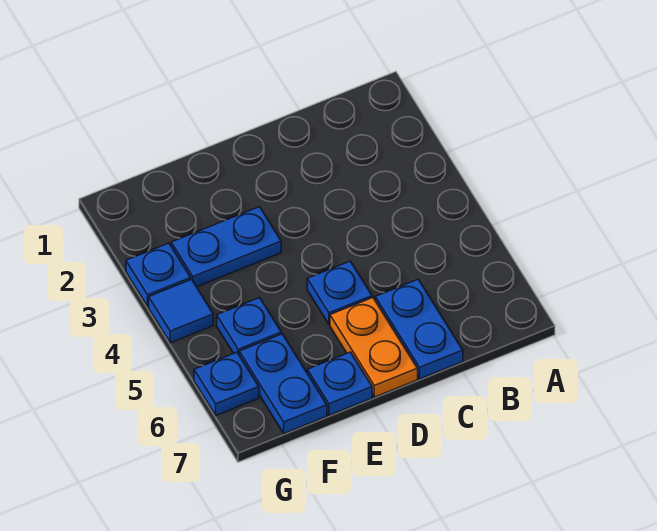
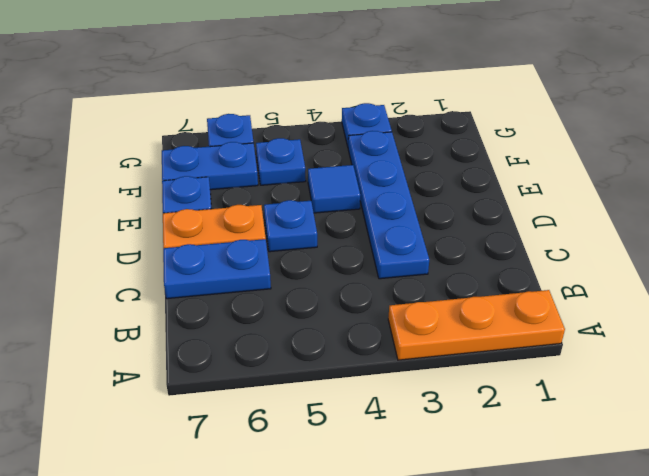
none -> orange plate A1:A3 level 1
blue plate E3:F3 level 1 -> blue plate C3:F3 level 1
blue tile G4 level 1 -> blue tile E4 level 1

